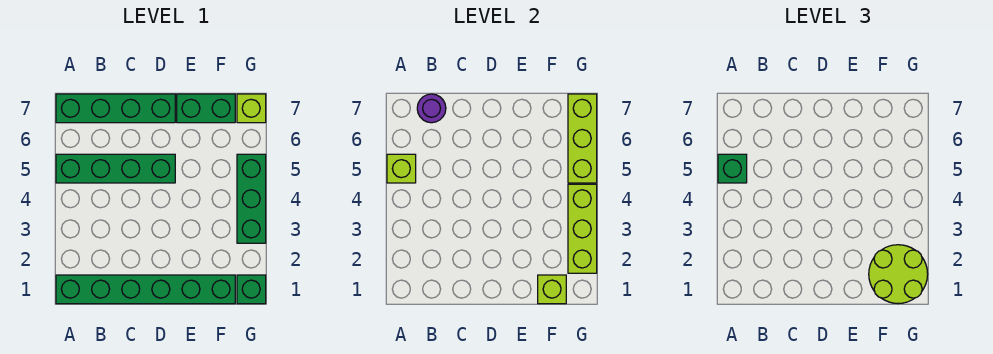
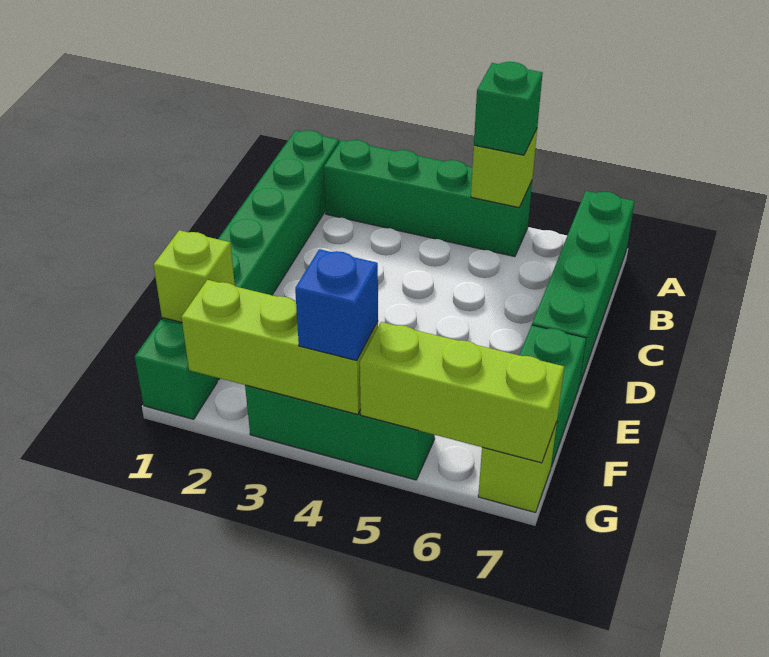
green brick A5:D5 level 1 -> green brick A2:A5 level 1
purple round brick B7 level 2 -> none
lime round brick F1:G2 level 3 -> none
none -> blue brick G4 level 3

